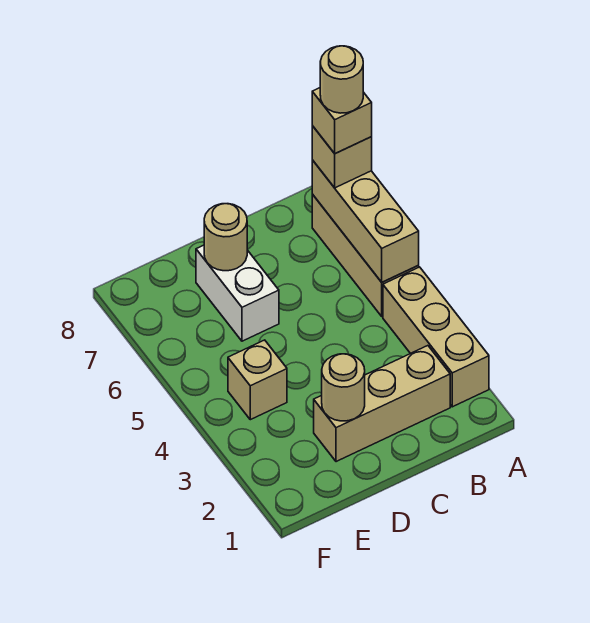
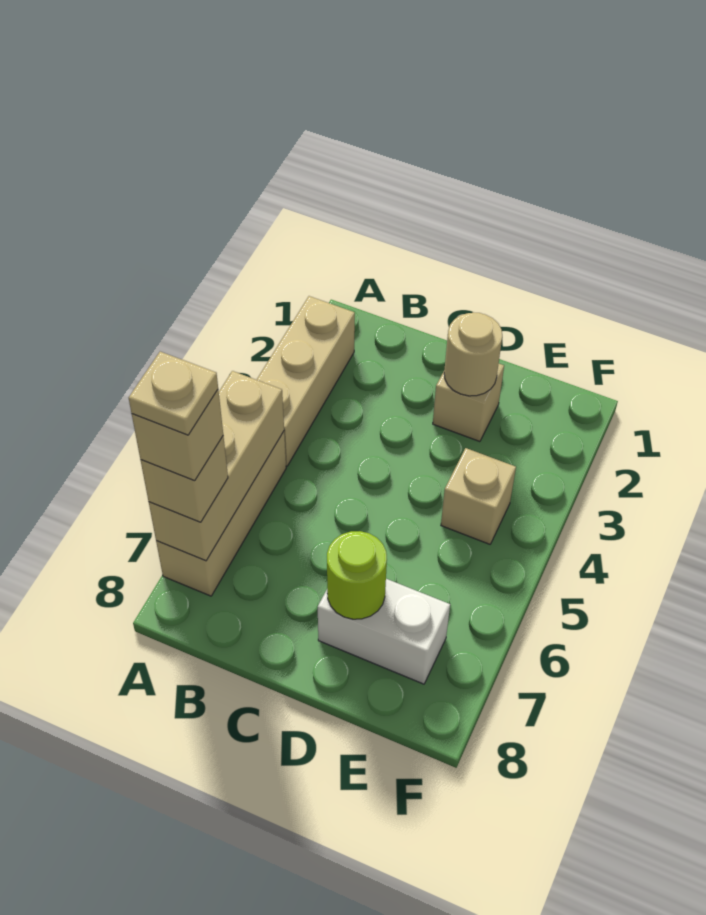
tan round brick A7 level 5 -> tan plate A7 level 5
tan brick B2:D2 level 1 -> tan brick D2 level 1
white brick D6:D7 level 1 -> white brick D7:E7 level 1
tan round brick D7 level 2 -> lime round brick D7 level 2

